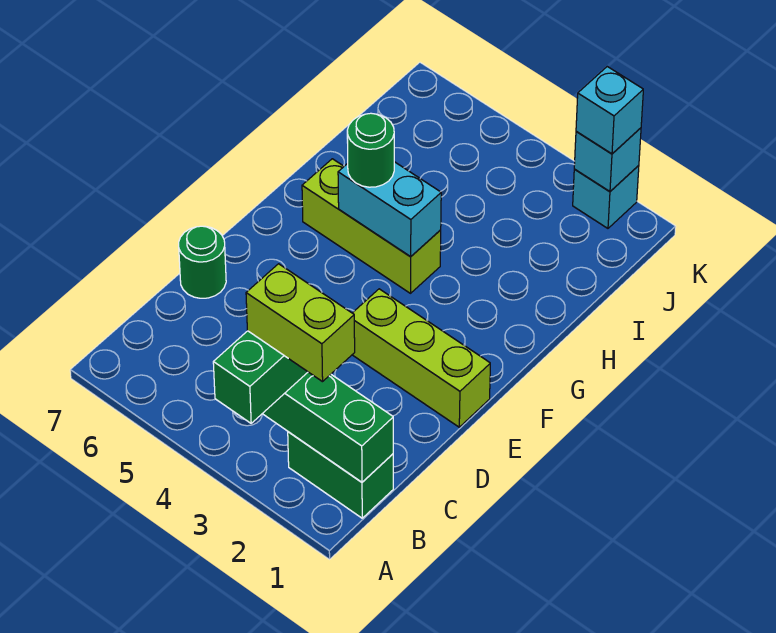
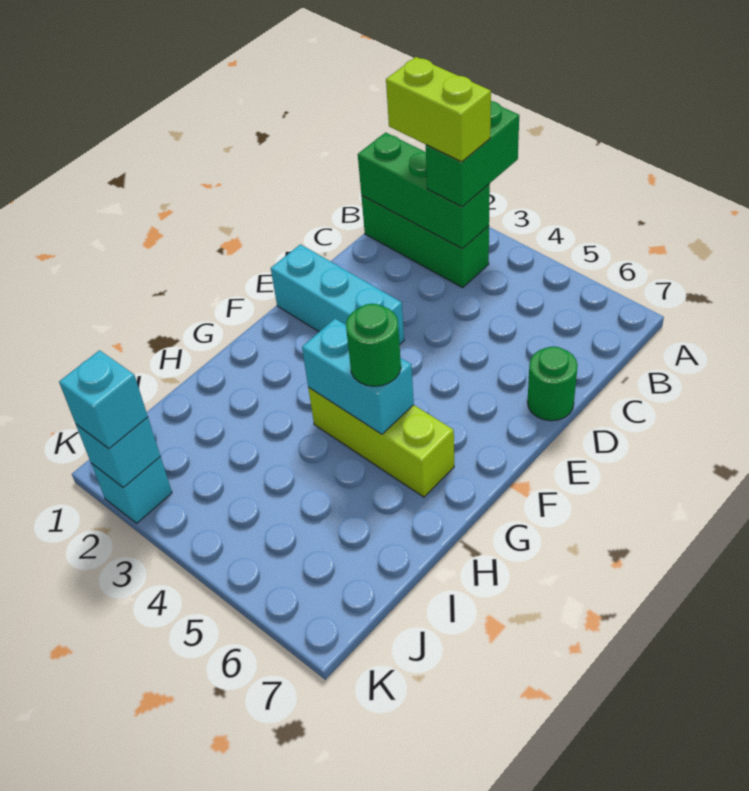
green brick B1:B2 level 1 -> green brick B1:B3 level 1
lime brick E1:E3 level 1 -> cyan brick E1:E3 level 1

